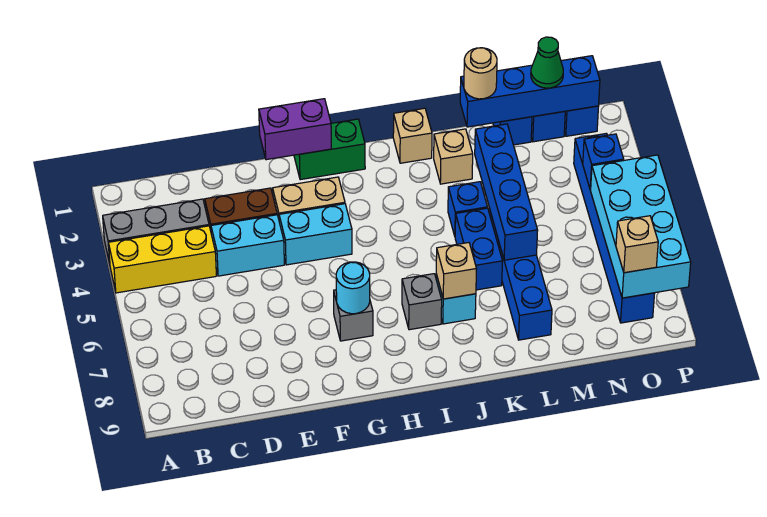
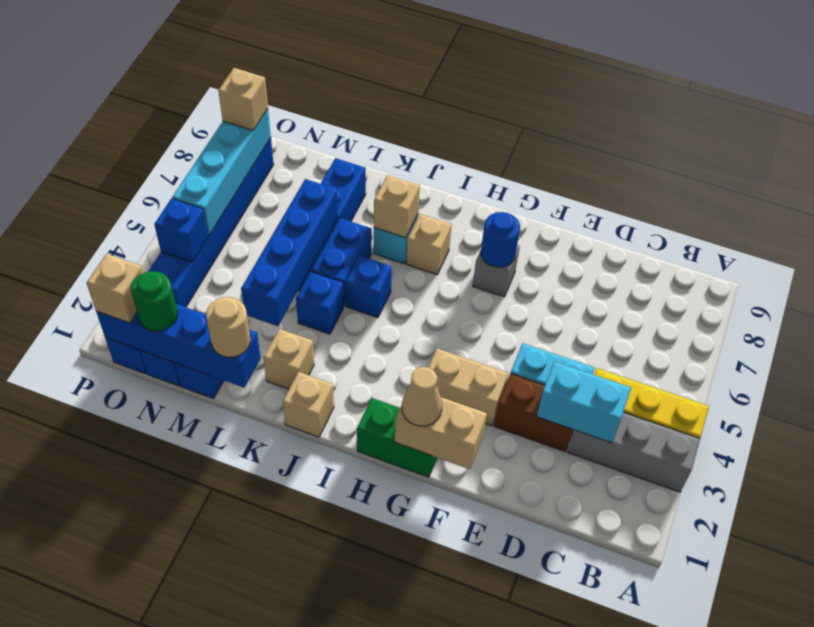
purple brick F1:G1 level 2 -> tan brick F1:G1 level 2
cyan brick F4:G4 level 1 -> cyan brick C3:D3 level 2
none -> tan cone G1 level 3
cyan round brick G7 level 2 -> blue round brick G7 level 2
grey brick I7 level 1 -> tan brick I7 level 1
none -> blue brick J5 level 1
green cone N1 level 3 -> green round brick N1 level 3
none -> tan brick O1 level 3
cyan brick O5:P8 level 2 -> cyan brick O5:O8 level 2

